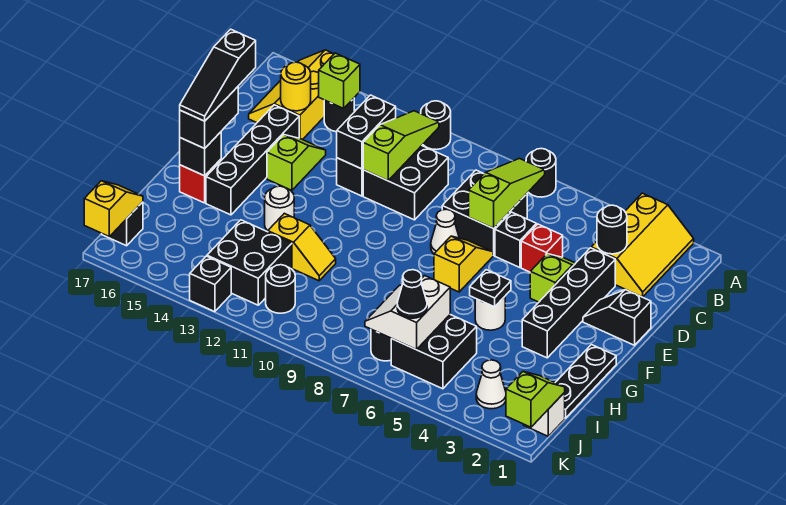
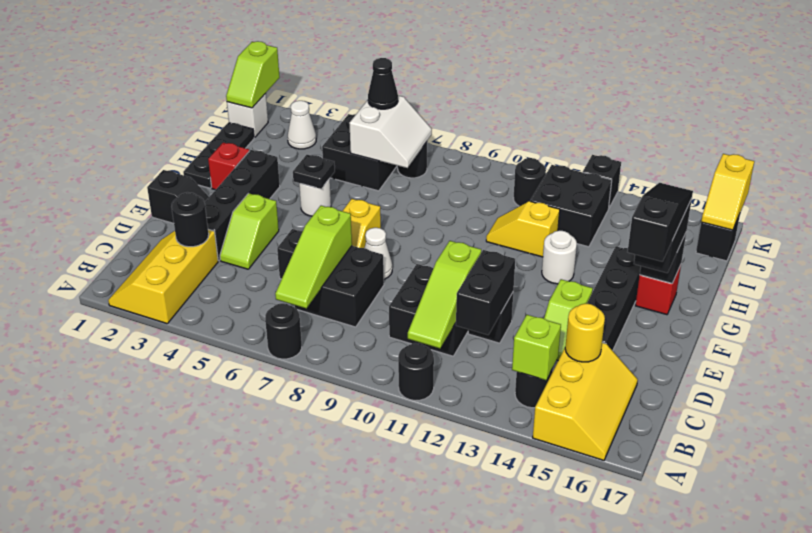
red brick D5 level 1 -> red brick G2 level 1

